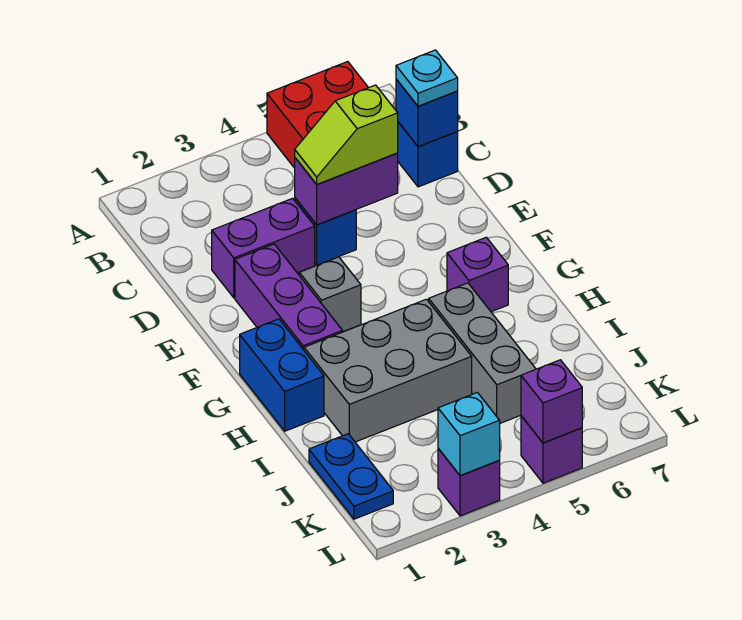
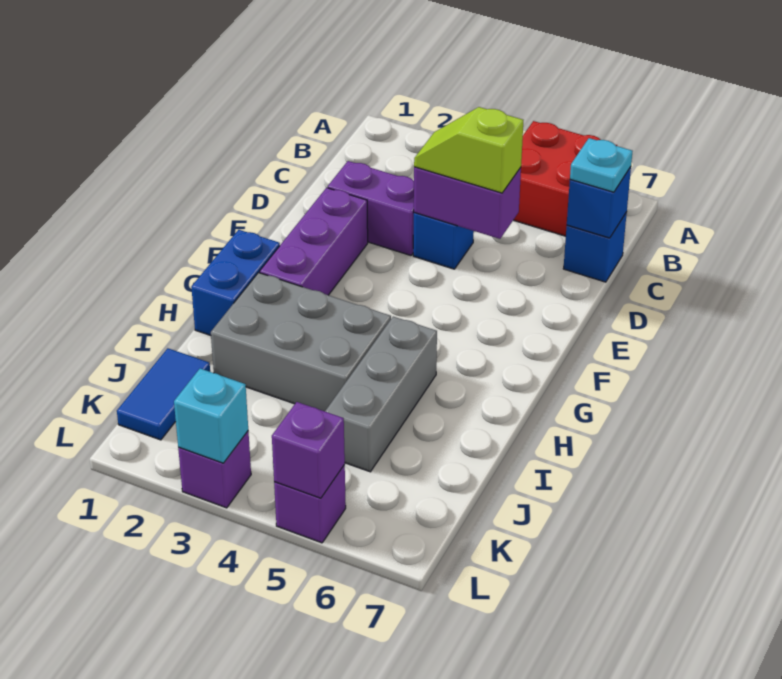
grey brick F3 level 1 -> none
purple brick G6 level 1 -> none
blue plate J1:K1 level 1 -> blue tile J1:K1 level 1

